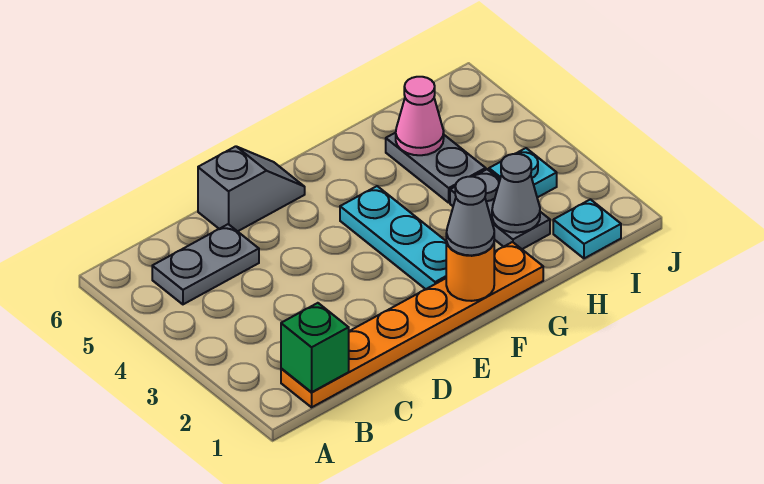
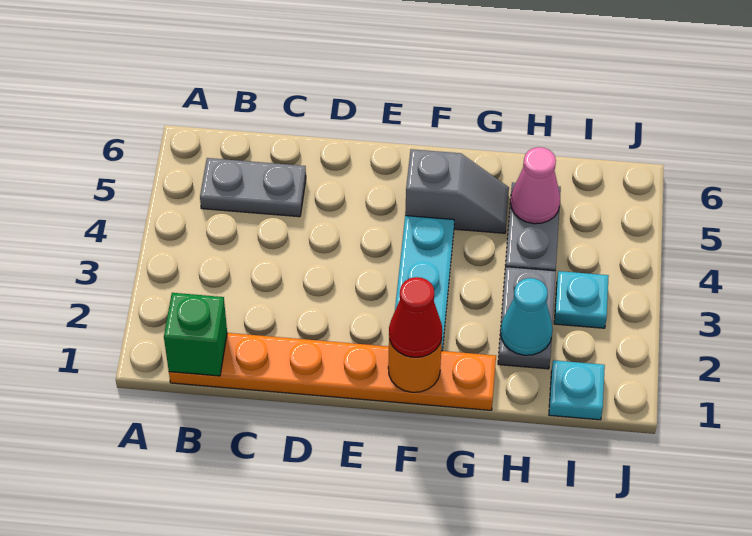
grey slope D6:E6 level 1 top D -> grey slope F5:G5 level 1 top F
grey cone F1 level 3 -> red cone F1 level 3
grey cone H2 level 2 -> cyan cone H2 level 2

